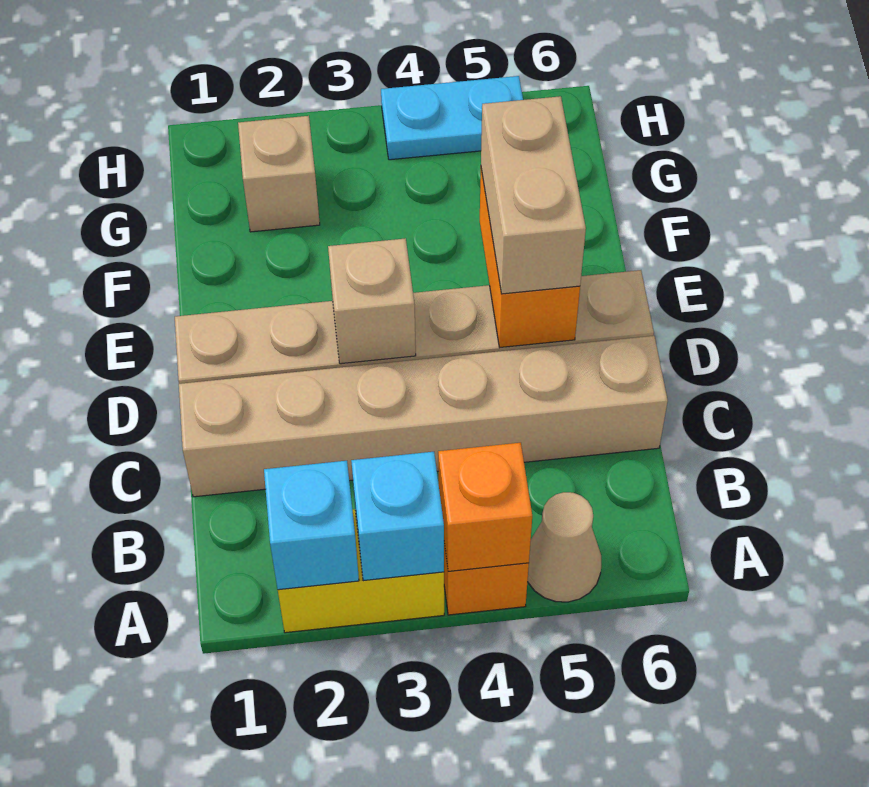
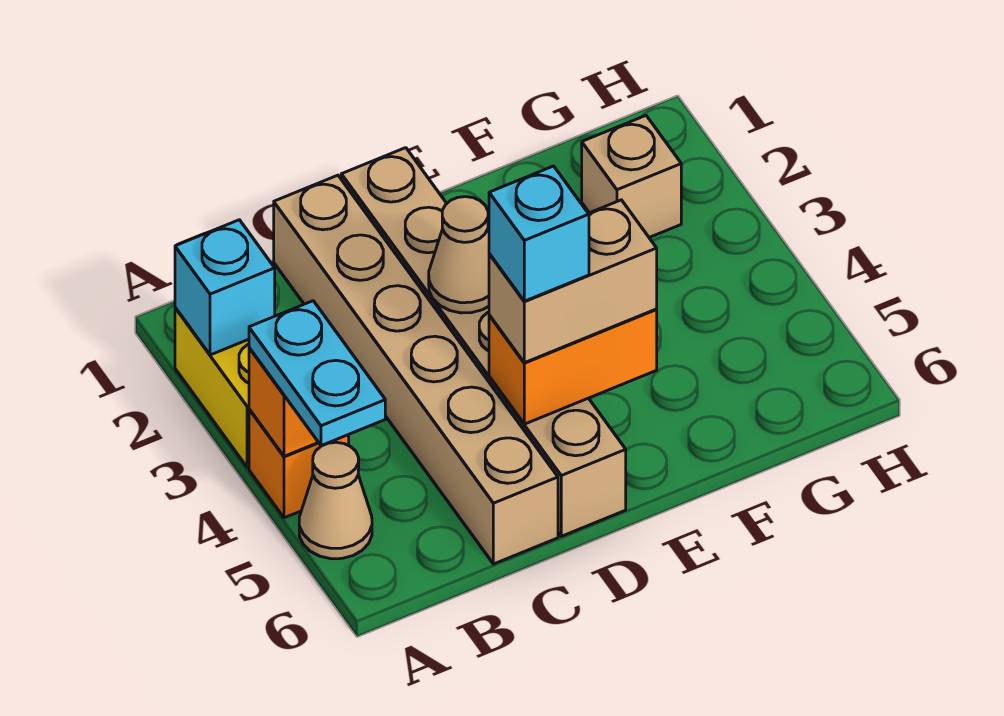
cyan brick A3 level 2 -> cyan brick D5 level 4
tan brick D3 level 2 -> tan cone D3 level 2
cyan plate H4:H5 level 1 -> cyan plate A4:A5 level 3

